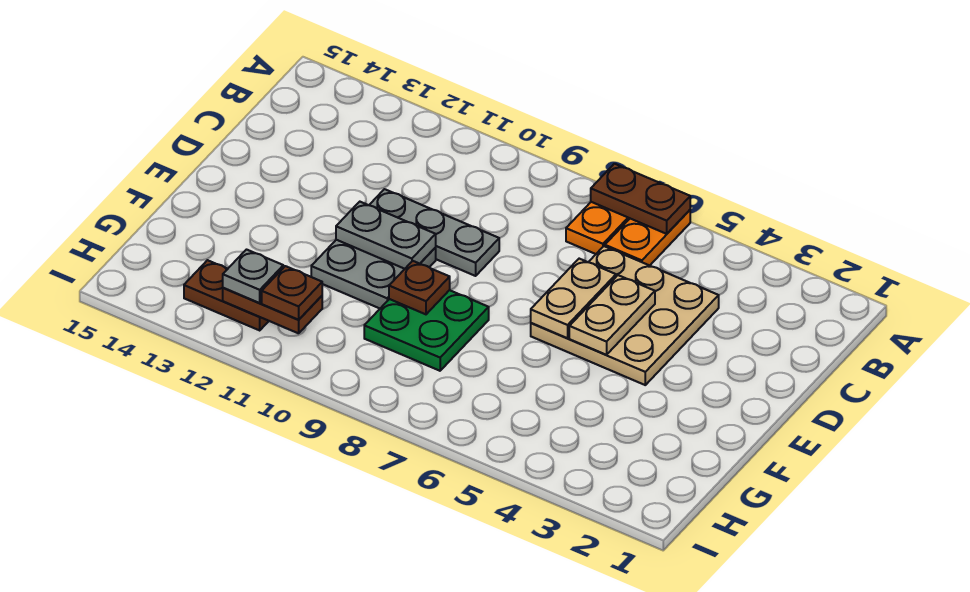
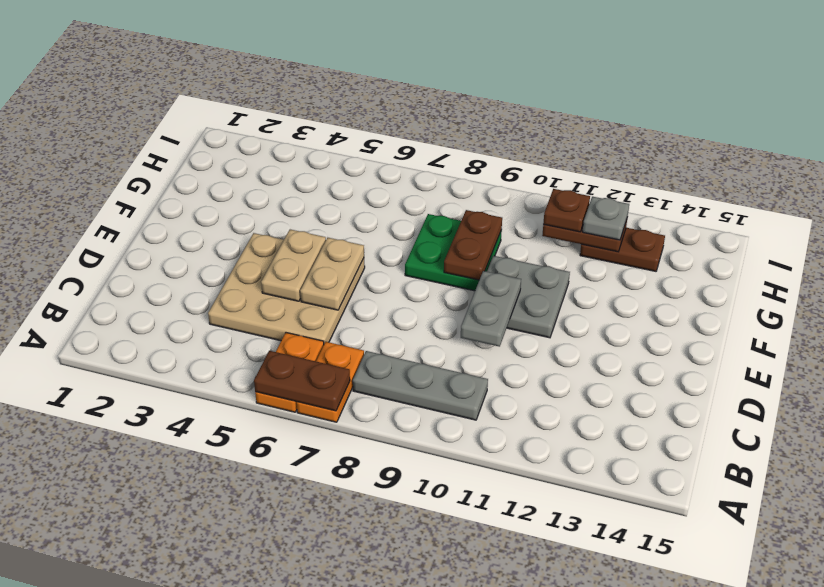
grey plate D9:D11 level 1 -> grey plate B8:B10 level 1
grey plate E10:E11 level 2 -> grey plate D10:E10 level 2
brown plate F9 level 2 -> brown plate F9:G9 level 2

